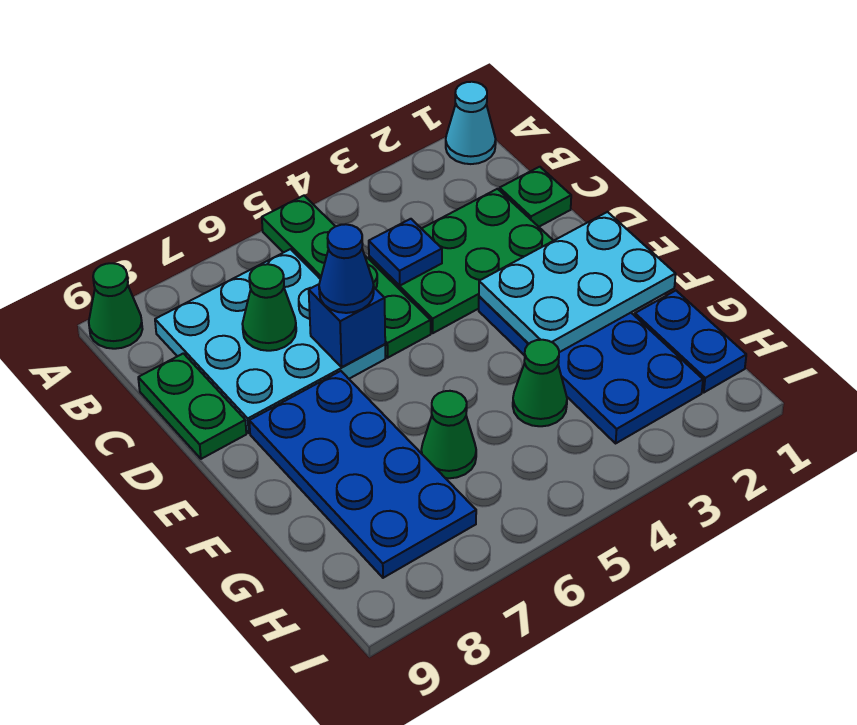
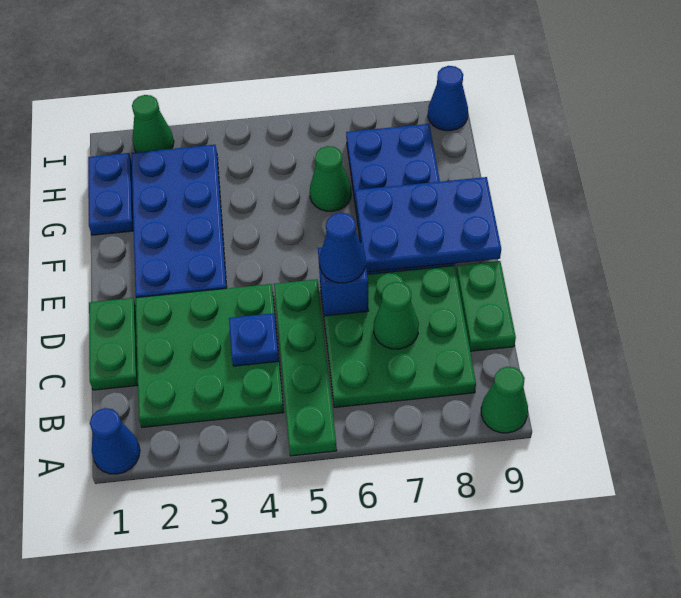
cyan cone A1 level 1 -> blue cone A1 level 1
cyan plate B6:D8 level 1 -> green plate B6:D8 level 1
green plate C1 level 1 -> green plate C1:D1 level 1
green plate C2:D4 level 1 -> green plate B2:D4 level 1
cyan plate E1:F3 level 2 -> none
none -> blue plate E7:F9 level 2
green cone G4 level 1 -> green cone I2 level 1
none -> blue cone I9 level 1

